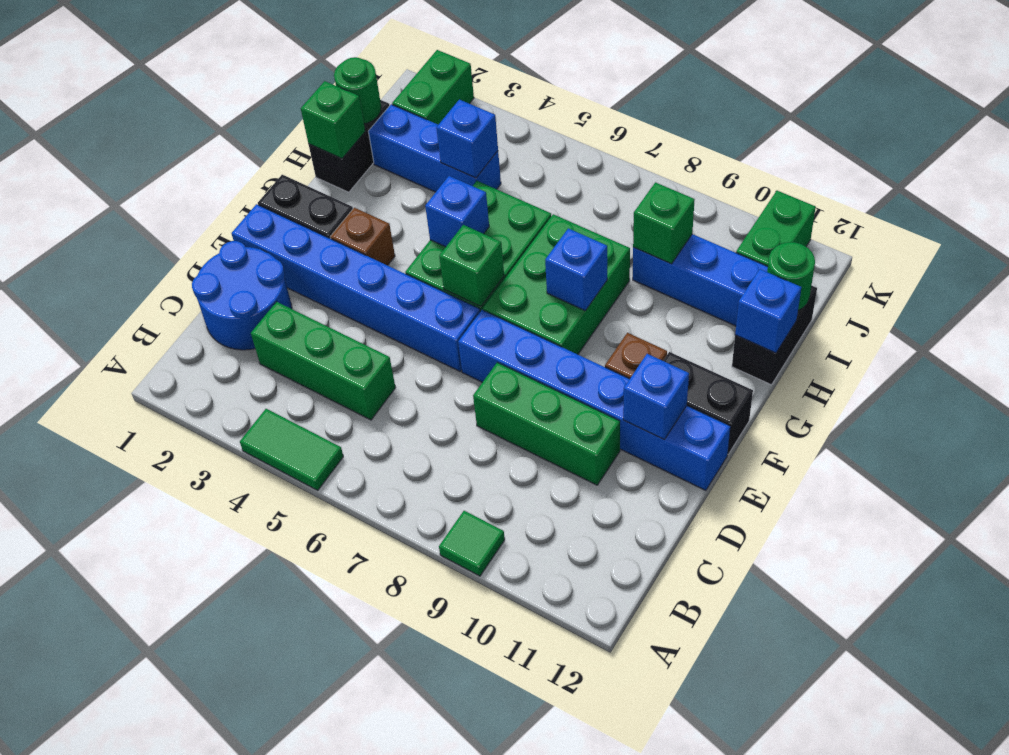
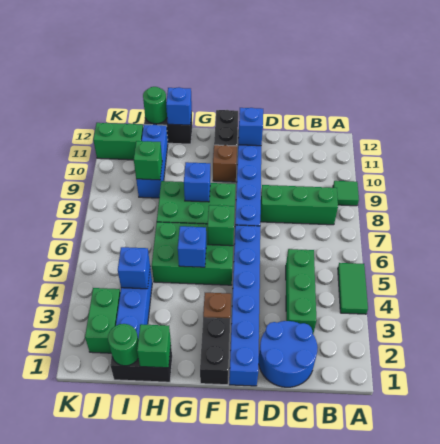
green brick D8:D10 level 1 -> green brick B8:D8 level 1
green brick J2:K2 level 1 -> green brick J2:J3 level 1

